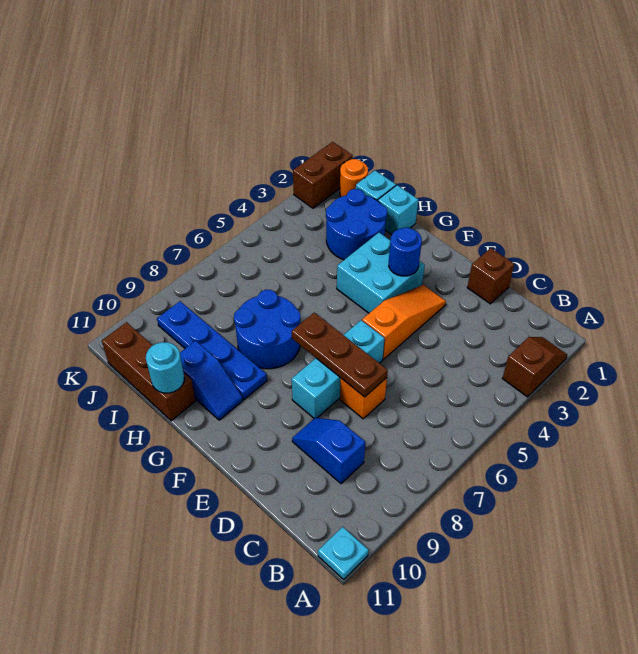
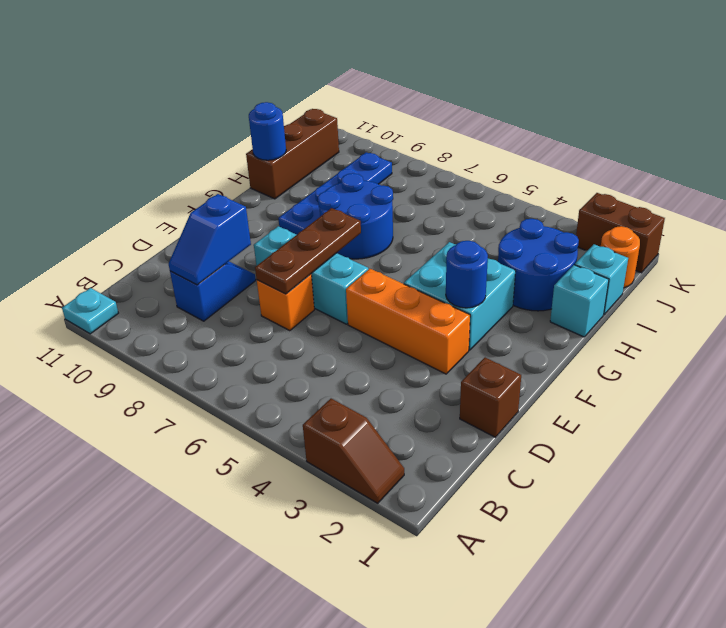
orange slope E3:E5 level 1 top 5 -> orange brick E3:E5 level 1
blue slope G10:H10 level 1 top H -> blue slope C9:D9 level 2 top D
cyan round brick H11 level 2 -> blue round brick H11 level 2

